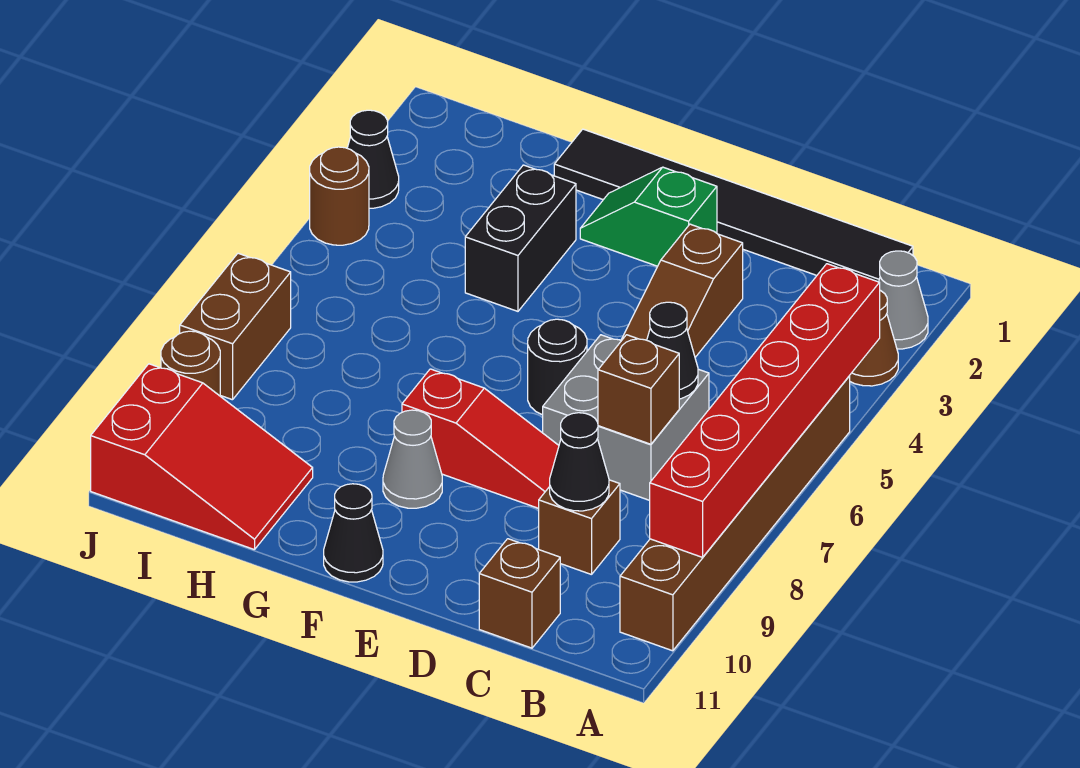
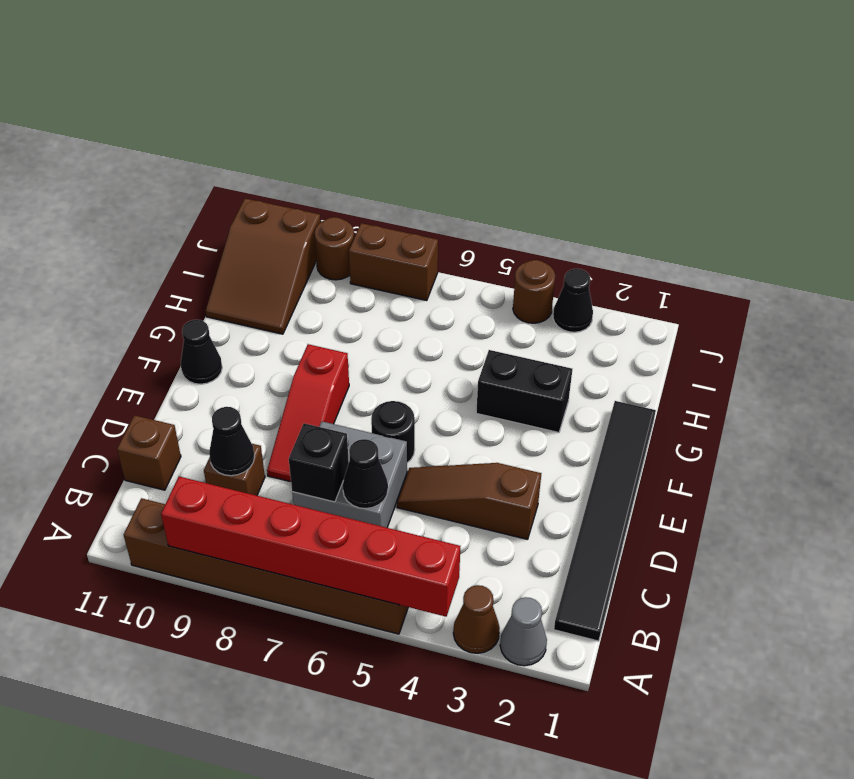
brown brick C7 level 2 -> black brick C7 level 2
green slope E2:F2 level 1 top E -> none
grey cone F9 level 1 -> none
red slope H10:J11 level 1 top J -> brown slope H10:J11 level 1 top J

